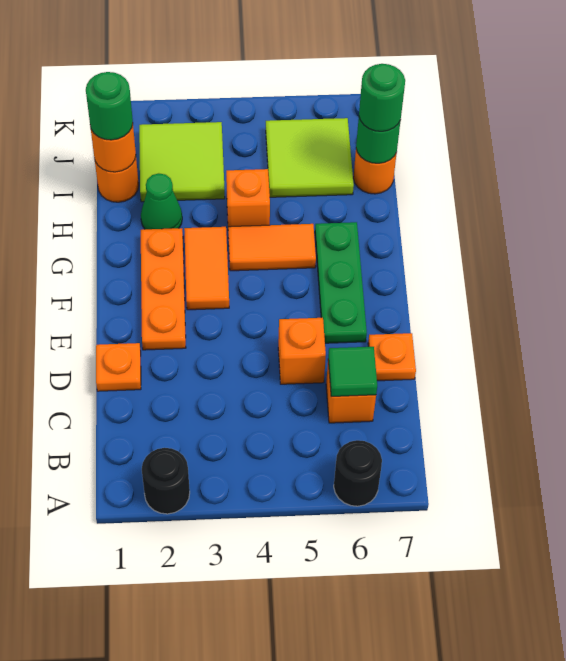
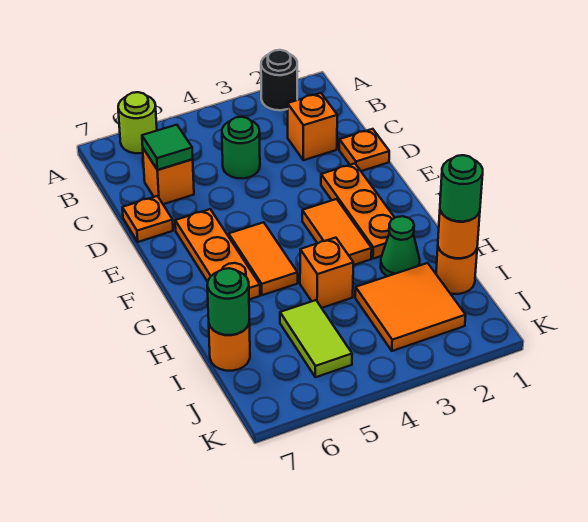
black round brick A6 level 1 -> lime round brick A6 level 1
orange brick D5 level 1 -> orange brick C2 level 1
green plate E6:G6 level 1 -> orange plate E6:G6 level 1
orange tile G4:G5 level 1 -> orange tile F5:G5 level 1
lime tile I2:J3 level 1 -> orange tile I2:J3 level 1
lime tile I5:J6 level 1 -> lime tile I5:J5 level 1
green round brick I7 level 3 -> green round brick C4 level 1

